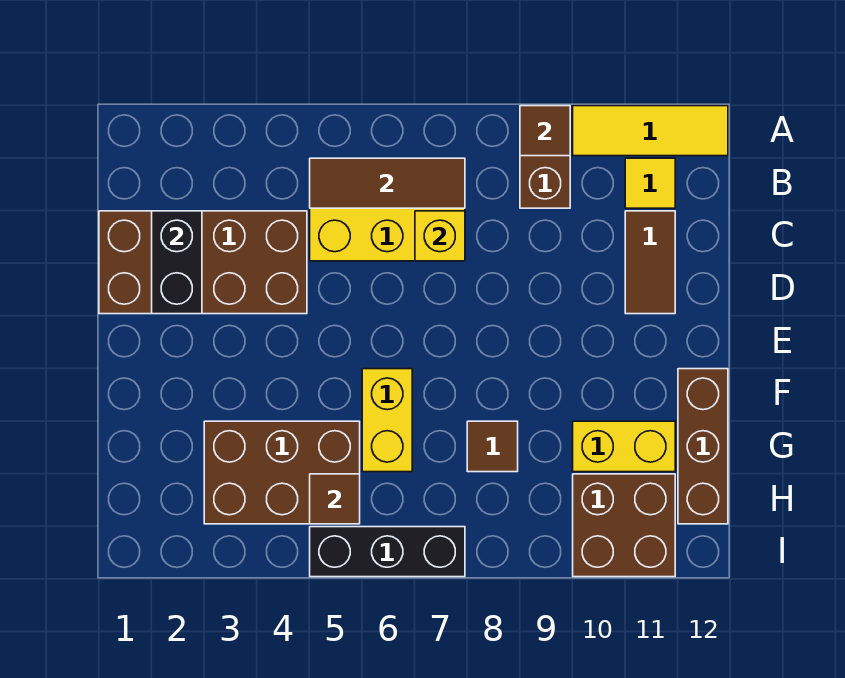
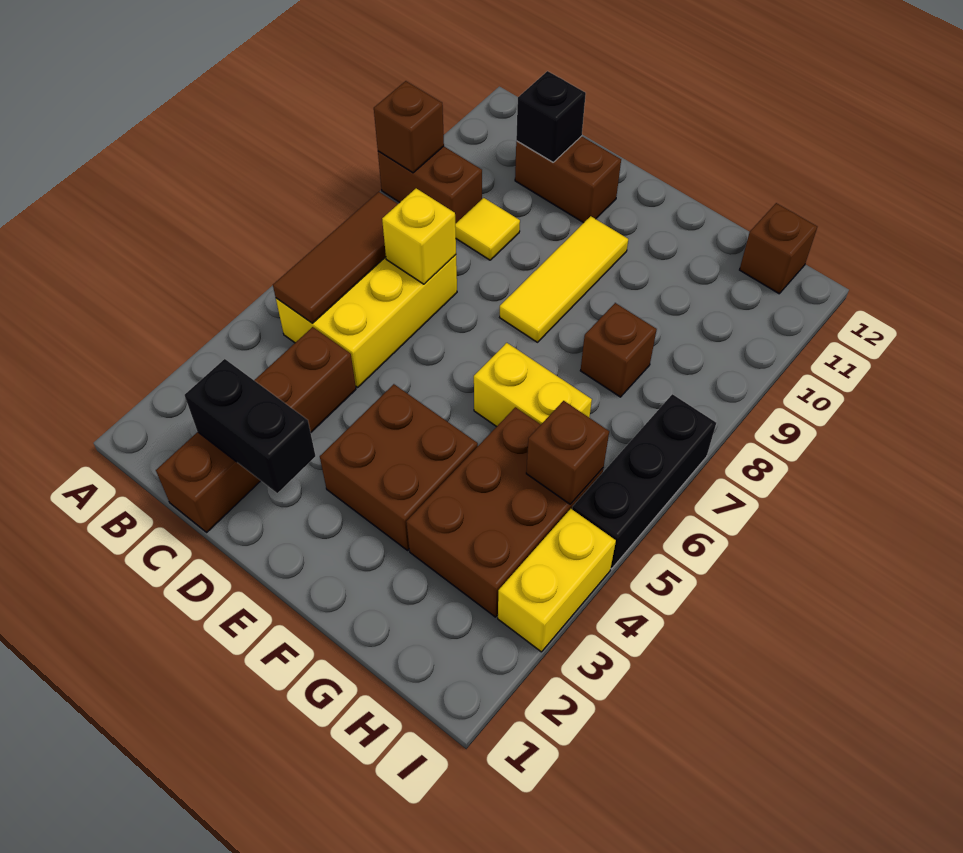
brown tile A9 level 2 -> brown brick A9 level 2
yellow tile A10:A12 level 1 -> yellow tile E8:E10 level 1
yellow tile B11 level 1 -> yellow tile C9 level 1
brown brick C1:D4 level 1 -> brown brick C1:C4 level 1
brown tile C11:D11 level 1 -> brown brick C11:D11 level 1
none -> black brick C11 level 2
brown brick F12:H12 level 1 -> brown brick H12 level 1
brown tile G8 level 1 -> brown brick G8 level 1
yellow brick G10:G11 level 1 -> yellow brick I3:I4 level 1
brown tile H5 level 2 -> brown brick H5 level 2
brown brick H10:I11 level 1 -> brown brick E3:F4 level 1

